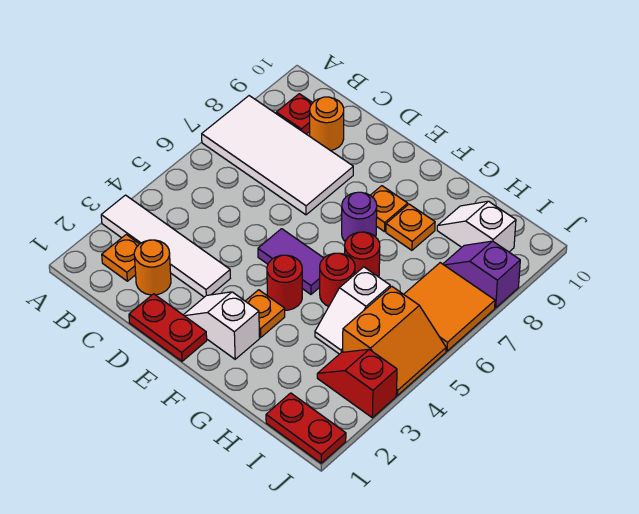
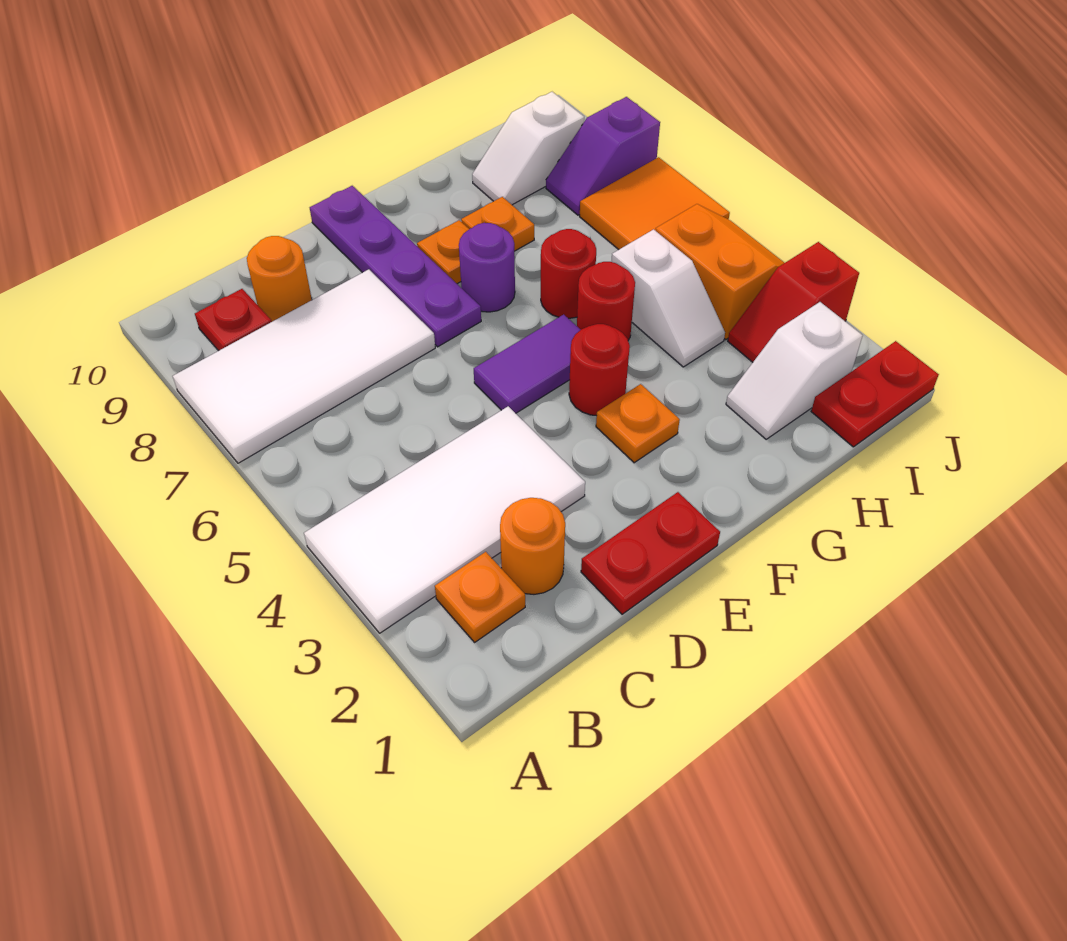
white tile A3:D3 level 1 -> white tile A3:D4 level 1
white slope E2:F2 level 1 top F -> white slope H2:I2 level 1 top I
none -> purple plate E7:E10 level 1

